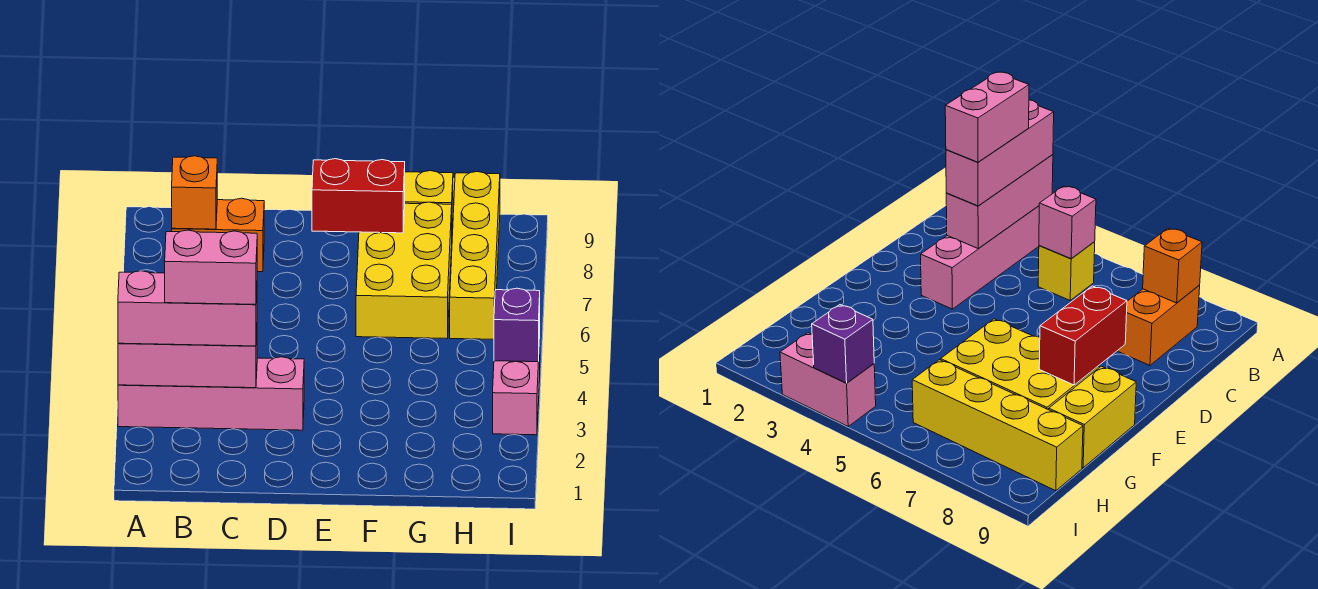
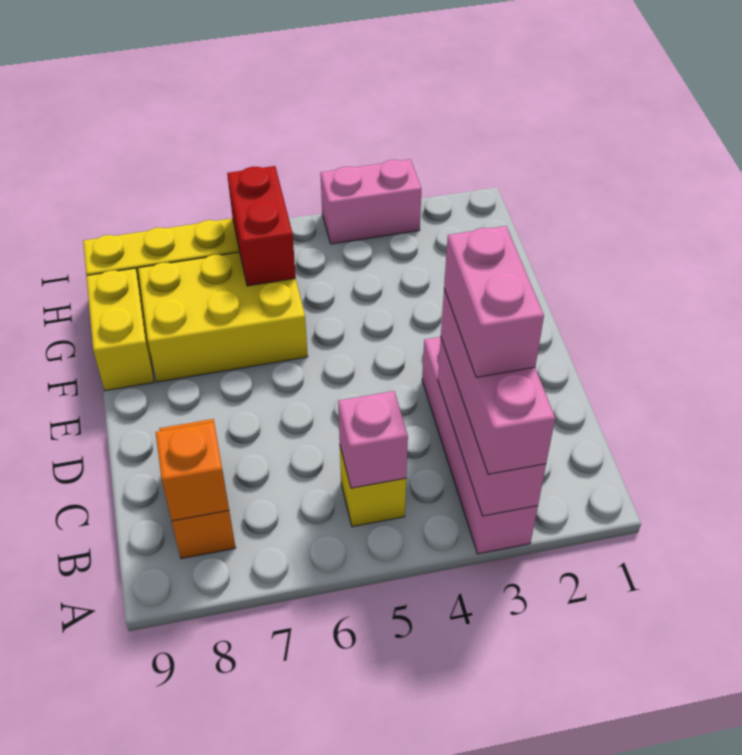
red brick E8:F8 level 2 -> red brick G6:H6 level 2
purple brick I4 level 2 -> none

